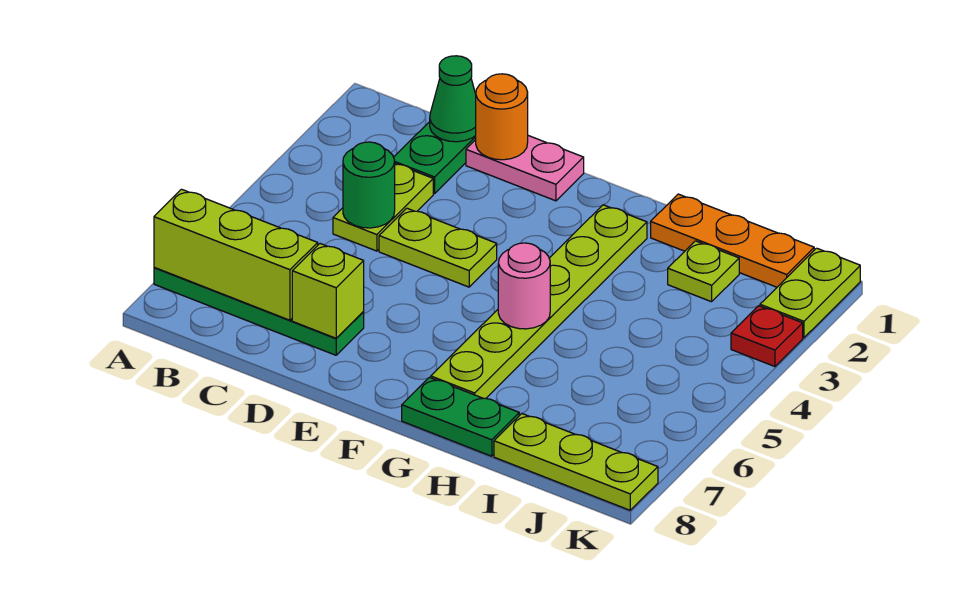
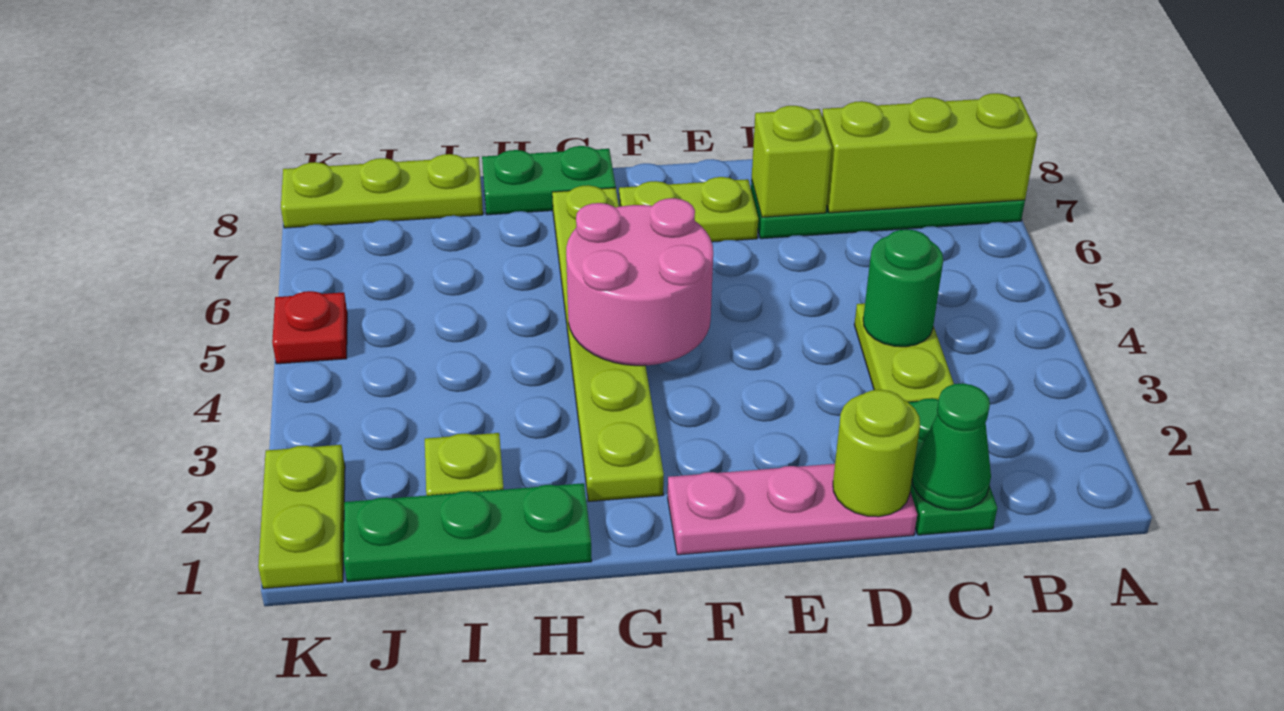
pink plate D1:E1 level 1 -> pink plate D1:F1 level 1
orange round brick D1 level 2 -> lime round brick D1 level 2
lime plate D4:E4 level 1 -> lime plate E7:F7 level 1
pink round brick G5 level 2 -> pink round brick F4:G5 level 2
orange plate H1:J1 level 1 -> green plate H1:J1 level 1
red plate K3 level 1 -> red plate K5 level 1

